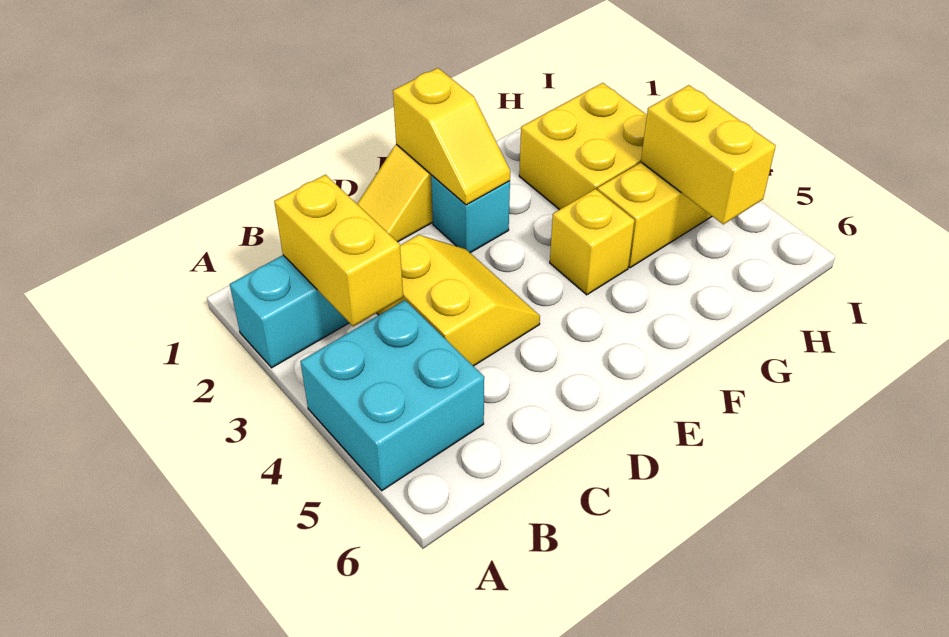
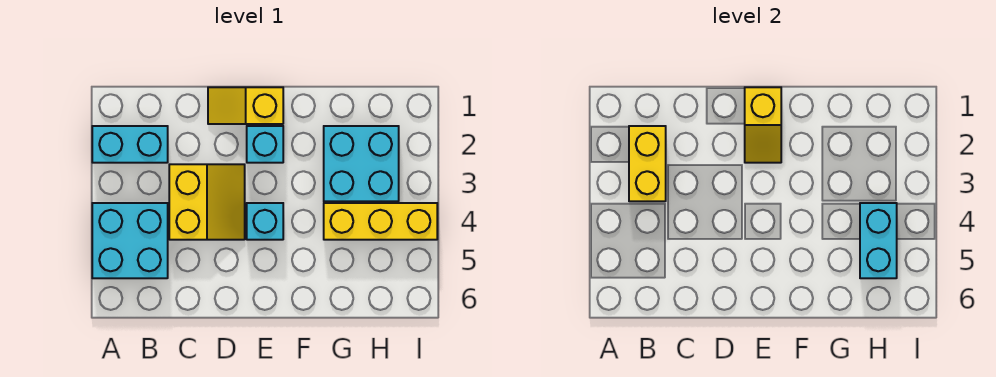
none -> cyan brick E4 level 1
yellow brick F4 level 1 -> none
yellow brick G2:H3 level 1 -> cyan brick G2:H3 level 1
yellow brick H4:H5 level 2 -> cyan brick H4:H5 level 2

